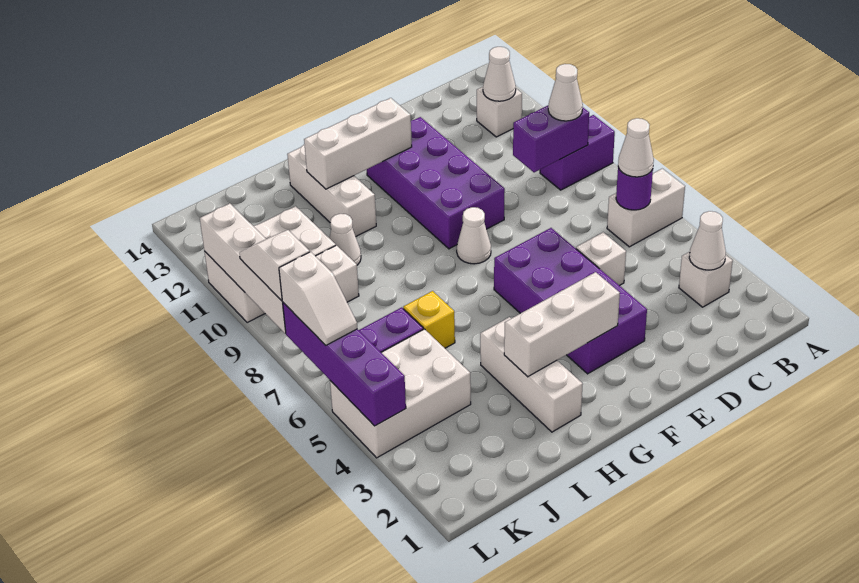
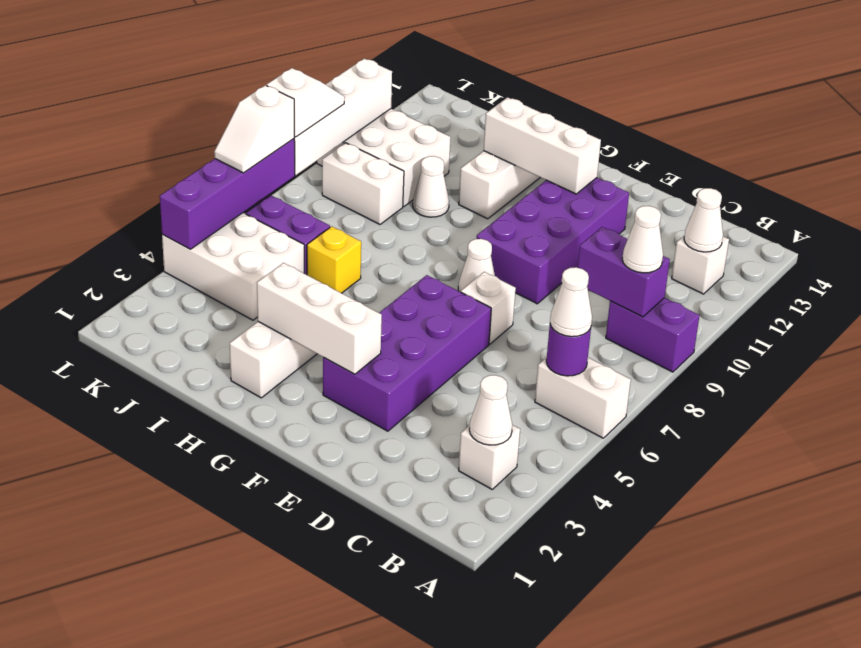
white brick D5 level 1 -> white brick E7 level 1

